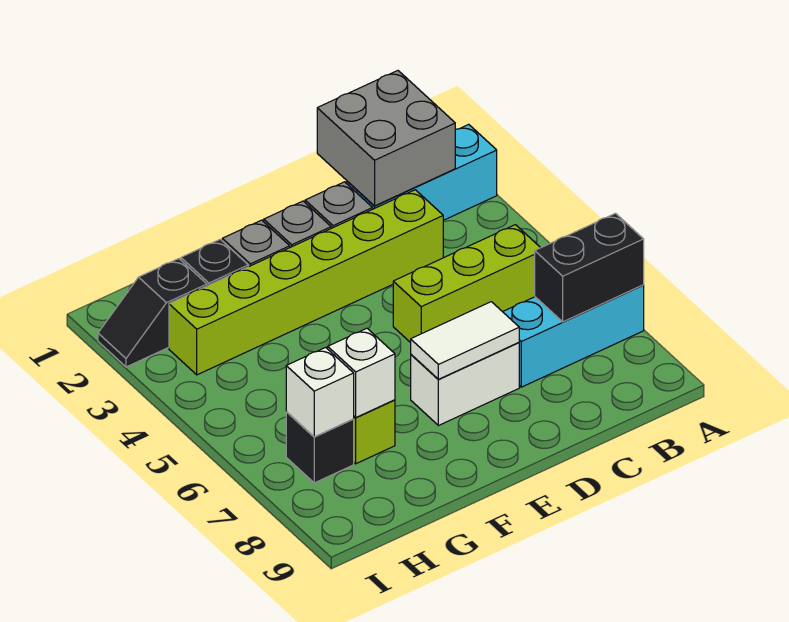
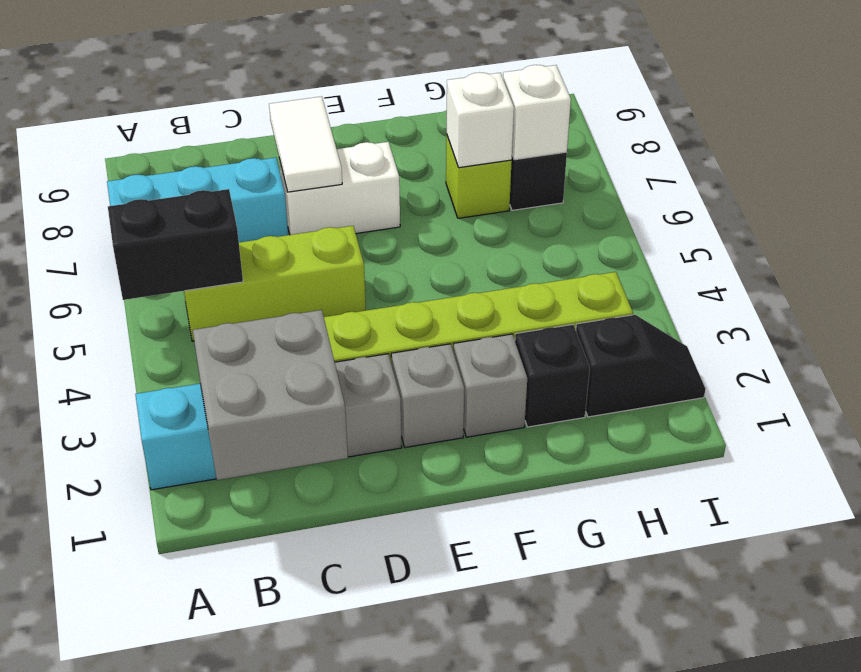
black brick A7:B7 level 2 -> black brick A5:B5 level 2
white tile D7:E7 level 2 -> white tile D7:D8 level 2

